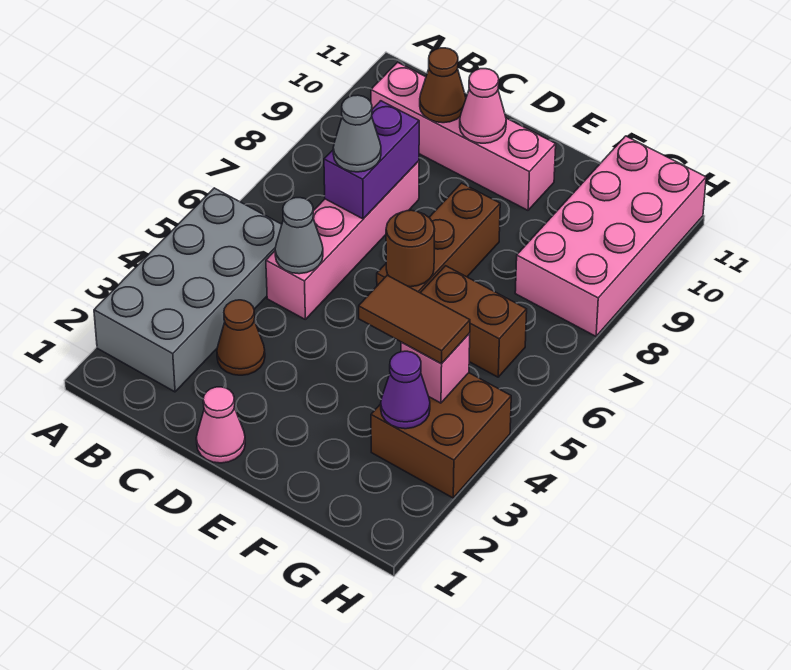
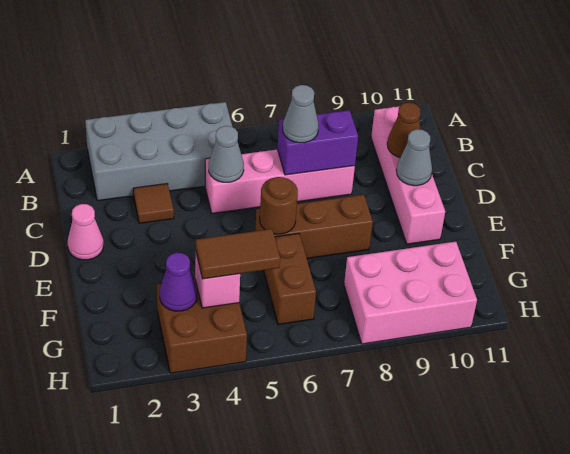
brown cone C3 level 1 -> brown tile C3 level 1
pink cone D10 level 2 -> grey cone D10 level 2
brown tile F4:G4 level 3 -> brown tile G4:G5 level 3
pink brick G8:H11 level 1 -> pink brick G8:H10 level 1

